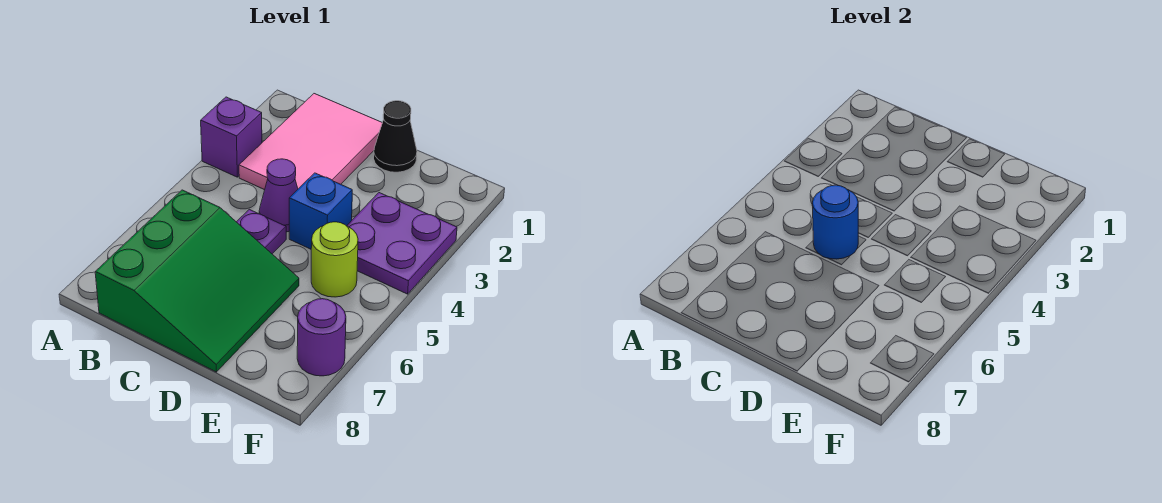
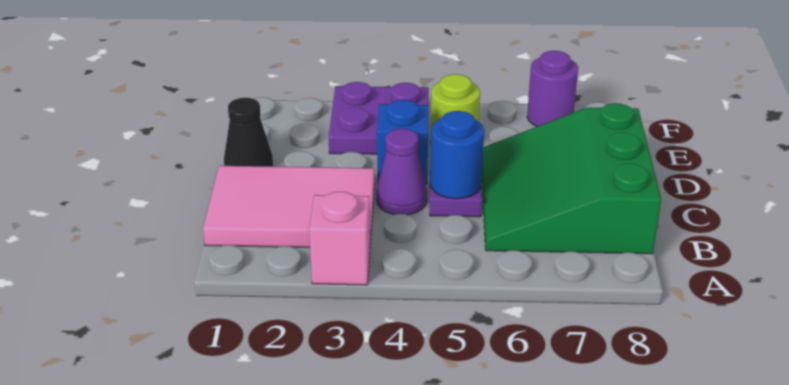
purple brick A3 level 1 -> pink brick A3 level 1
green slope B6:D8 level 1 top B -> green slope B6:D8 level 1 top 8

